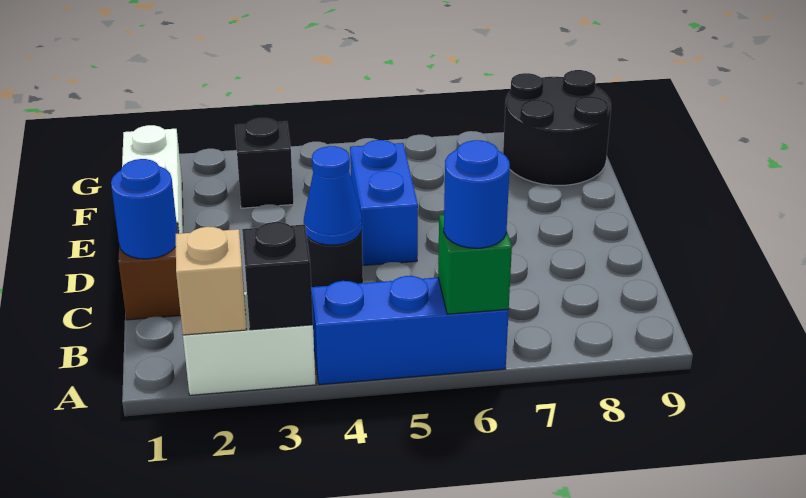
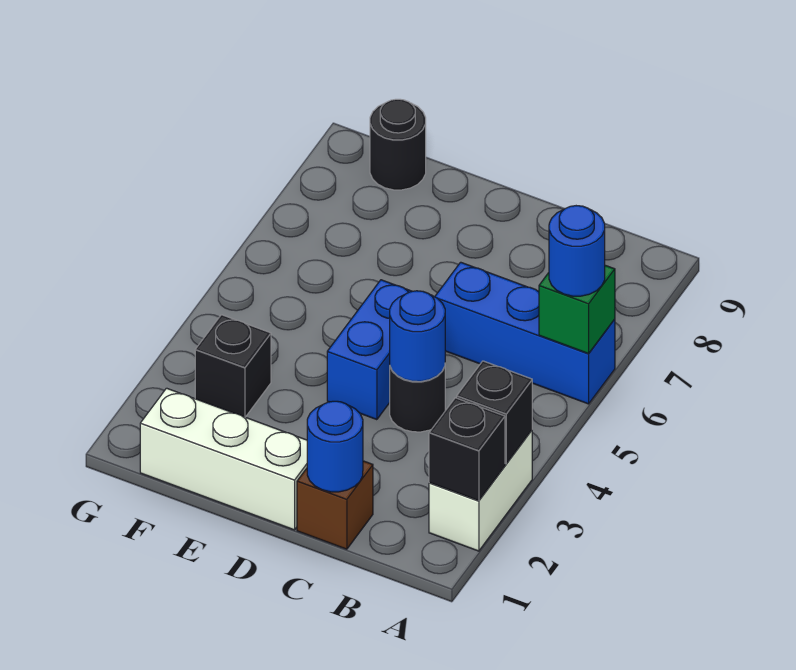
tan brick A2 level 2 -> black brick A2 level 2
blue brick A4:A6 level 1 -> blue brick A6:C6 level 1
blue cone C4 level 2 -> blue round brick C4 level 2
blue brick D5:E5 level 1 -> blue brick D4:D5 level 1
black round brick F8:G9 level 1 -> black round brick F9 level 1

